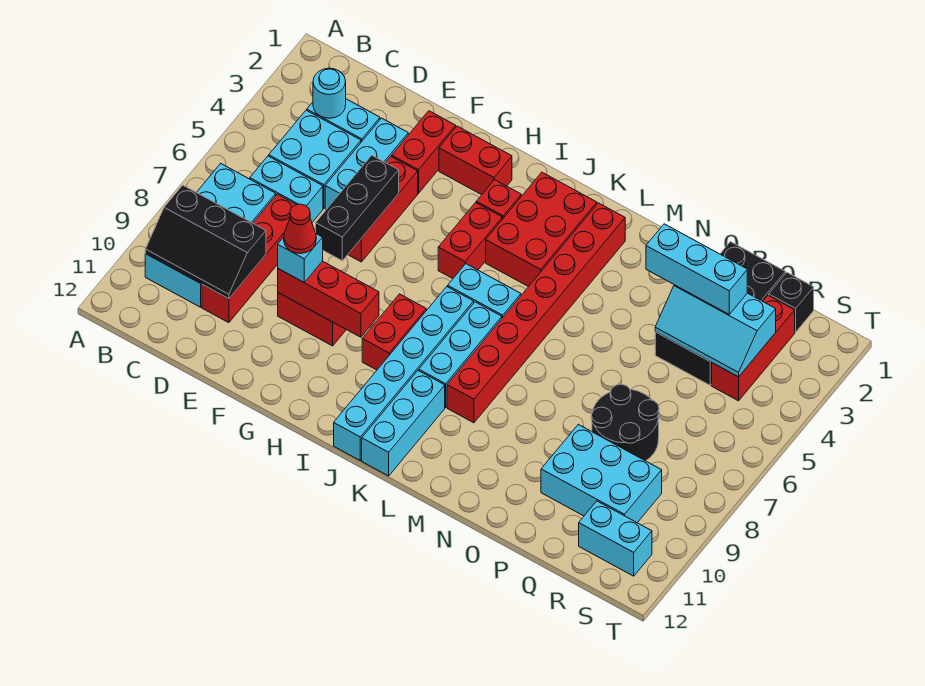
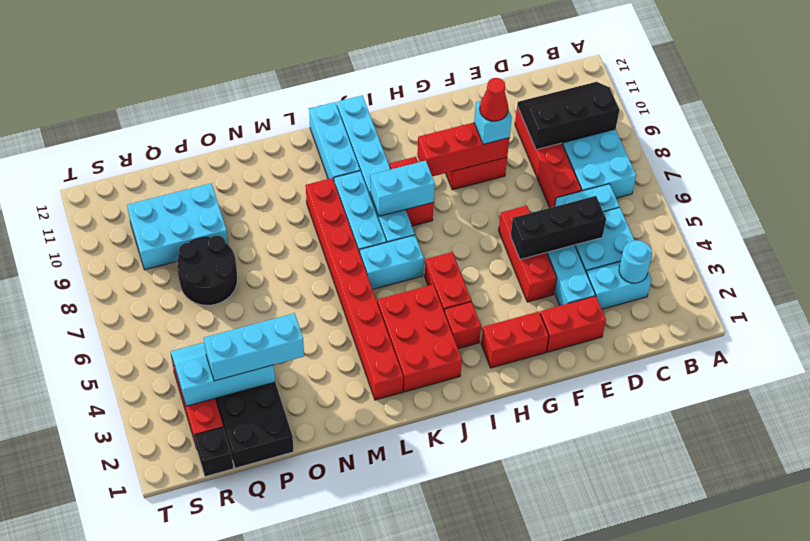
red brick F2:F3 level 1 -> red brick E2:F2 level 1
black brick F5:F7 level 2 -> black brick D5:F5 level 2
cyan brick R11:S11 level 1 -> cyan brick I8:J8 level 2

